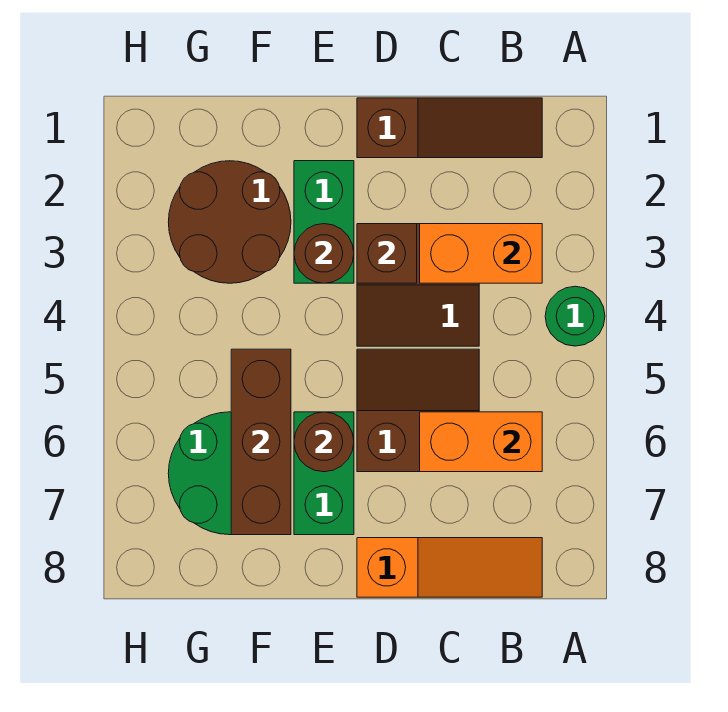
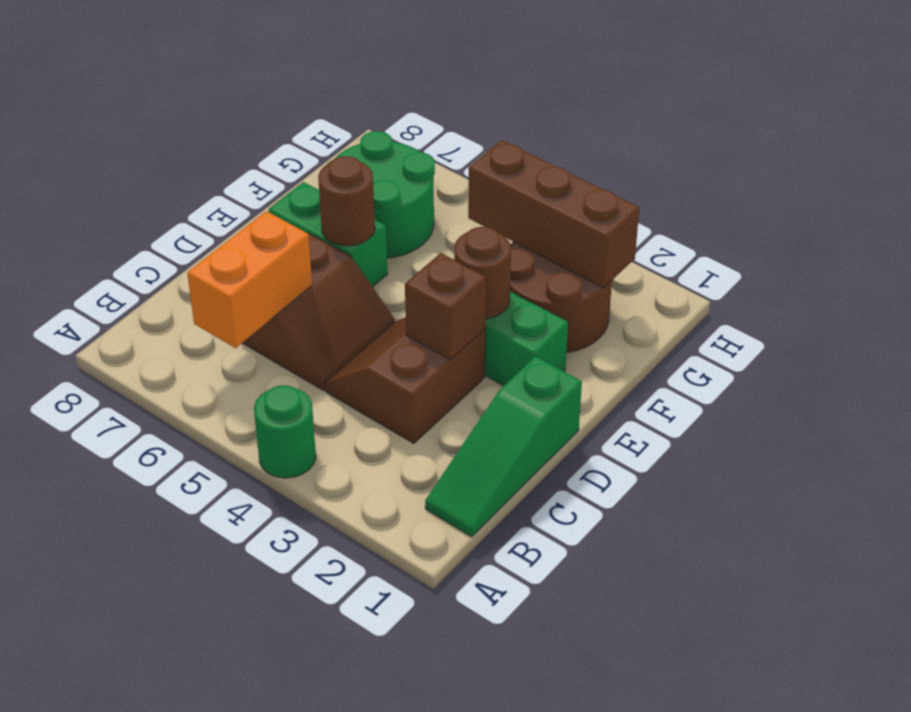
brown slope B1:D1 level 1 top D -> green slope B1:D1 level 1 top D
orange brick B3:C3 level 2 -> none
orange slope B8:D8 level 1 top D -> none
brown brick F5:F7 level 2 -> brown brick G2:G4 level 2

